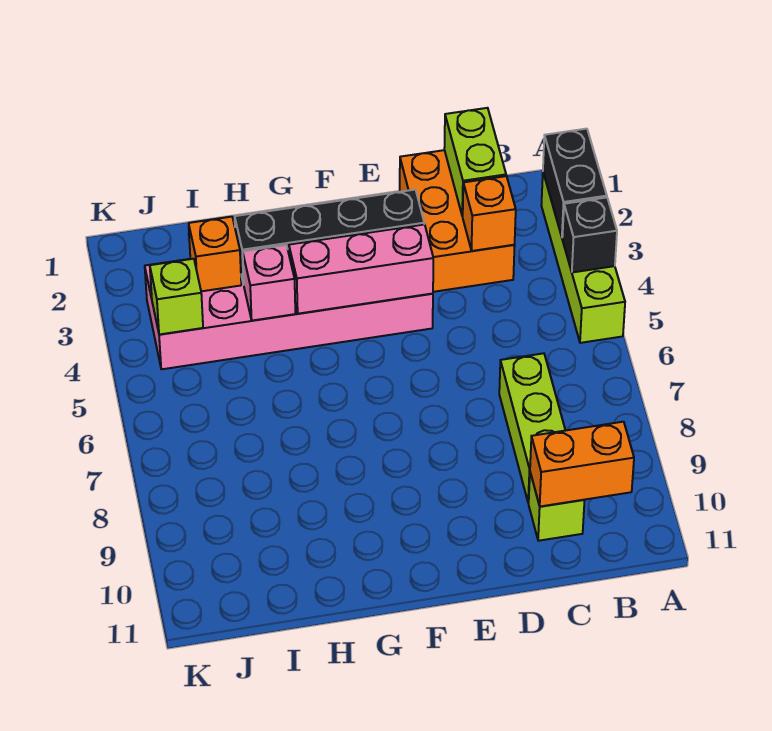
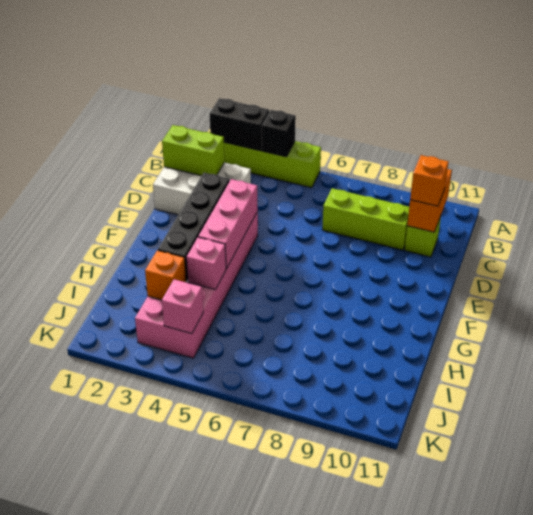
orange brick C1:D3 level 1 -> white brick C1:D3 level 1
orange brick C3 level 2 -> orange brick C10 level 3
lime brick J4 level 2 -> pink brick J4 level 2

